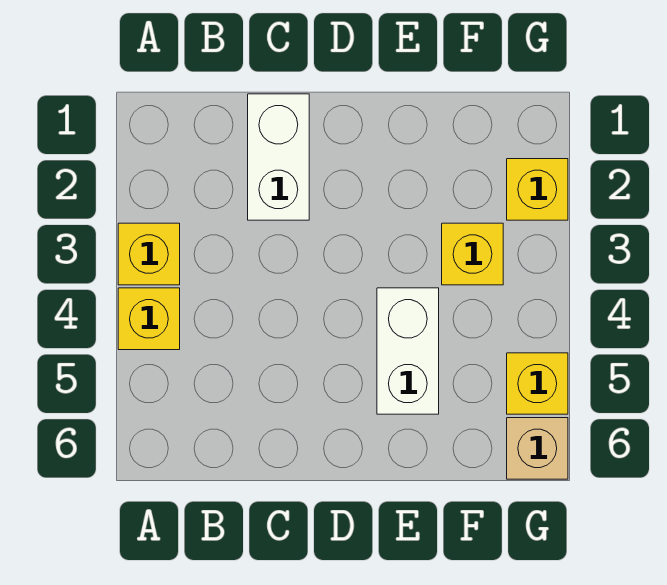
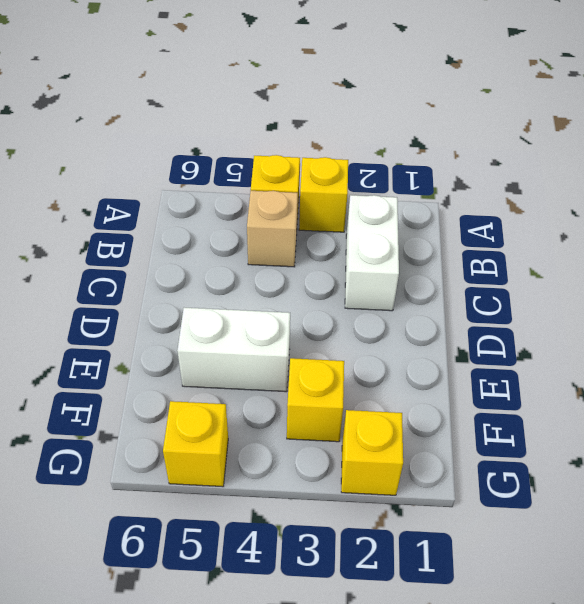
white brick C1:C2 level 1 -> white brick B2:C2 level 1
tan brick G6 level 1 -> tan brick B4 level 1

